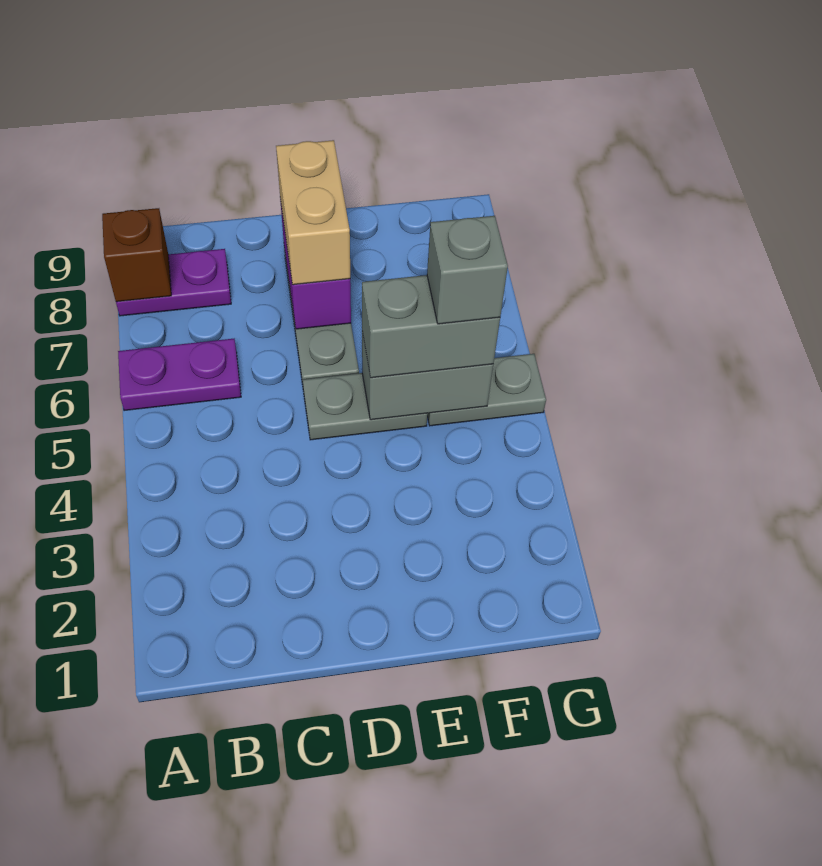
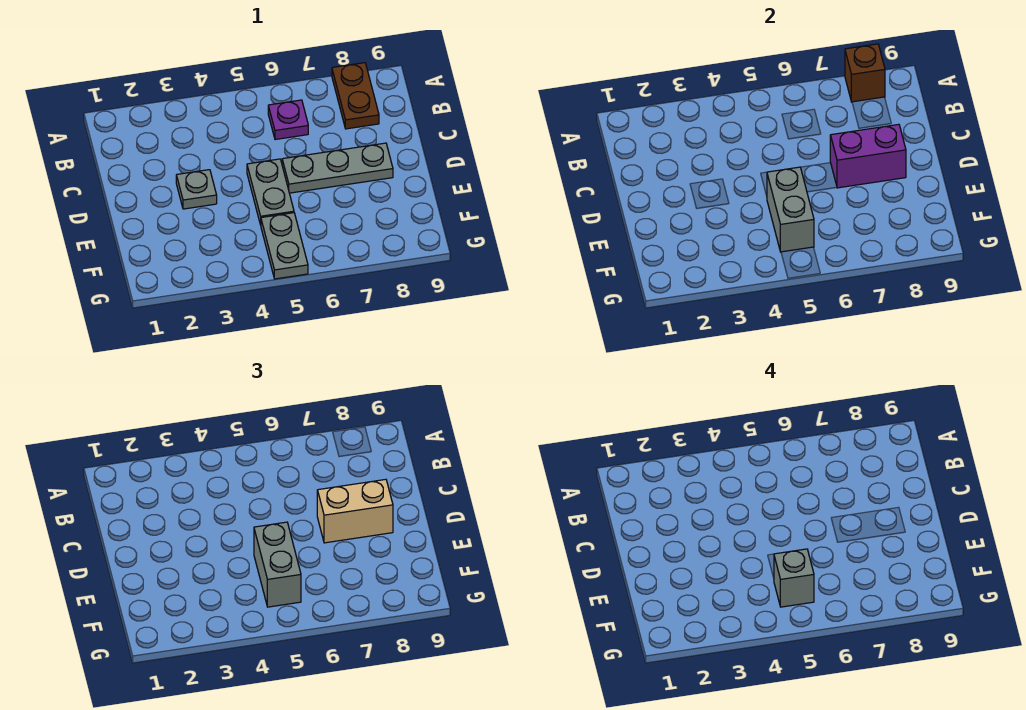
purple plate A6:B6 level 1 -> purple plate B6 level 1
purple plate A8:B8 level 1 -> brown plate A8:B8 level 1
none -> grey plate D3 level 1

